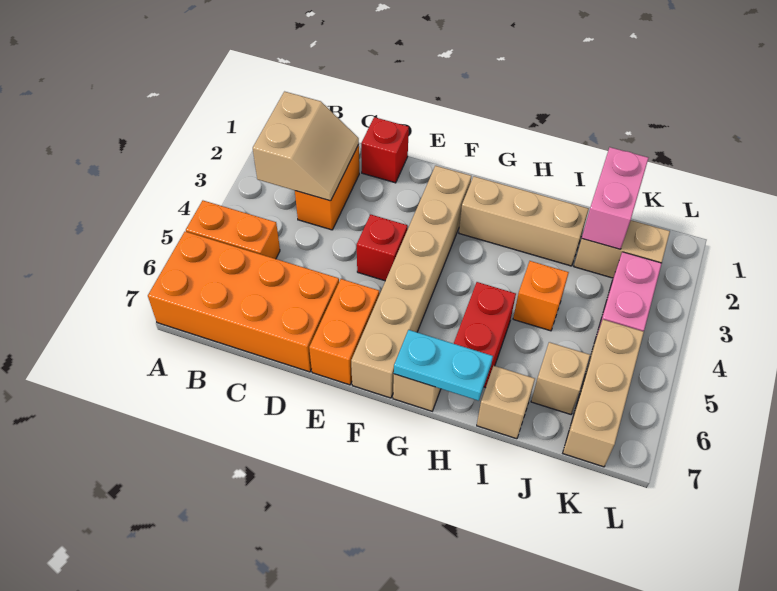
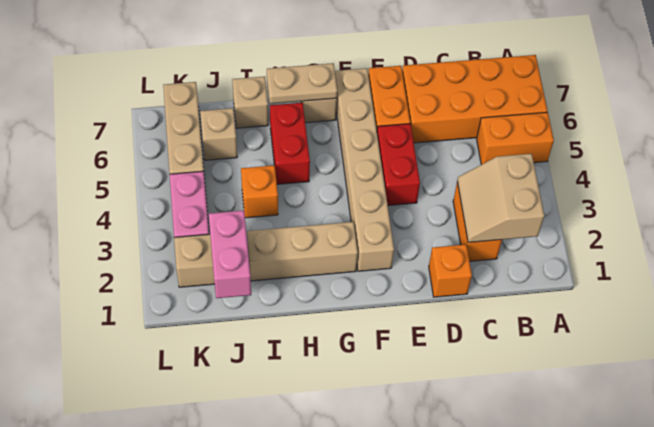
red brick D1 level 1 -> orange brick D1 level 1
red brick E4 level 1 -> red brick E4:E5 level 1
cyan plate G7:H7 level 2 -> tan plate G7:H7 level 2

